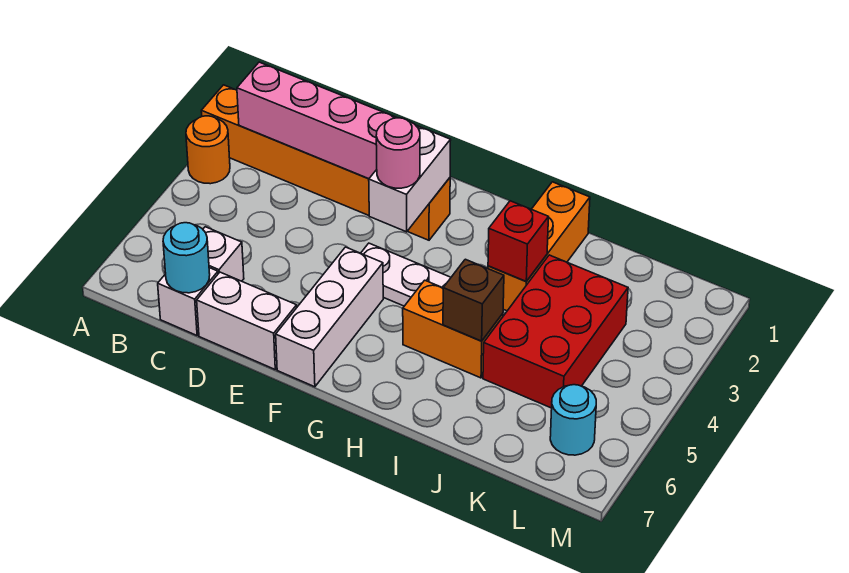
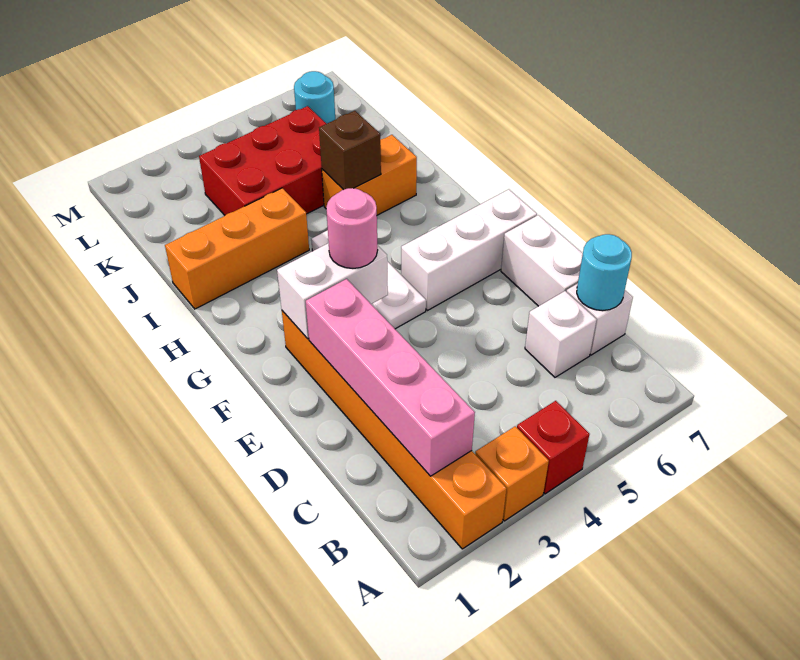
orange round brick A3 level 1 -> orange brick A3 level 1
orange brick H5:I5 level 1 -> orange brick I5:I6 level 1
red brick I3 level 2 -> red brick A4 level 1

